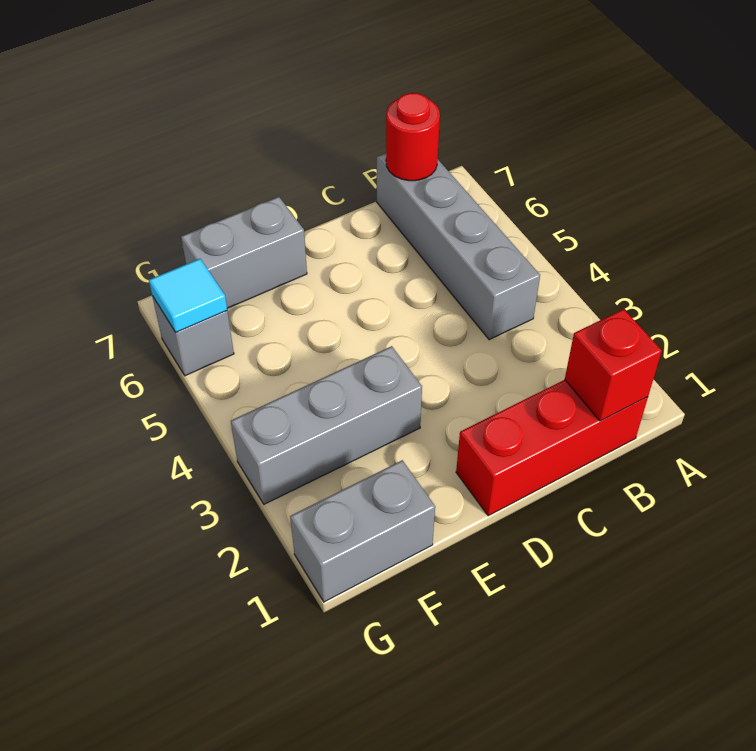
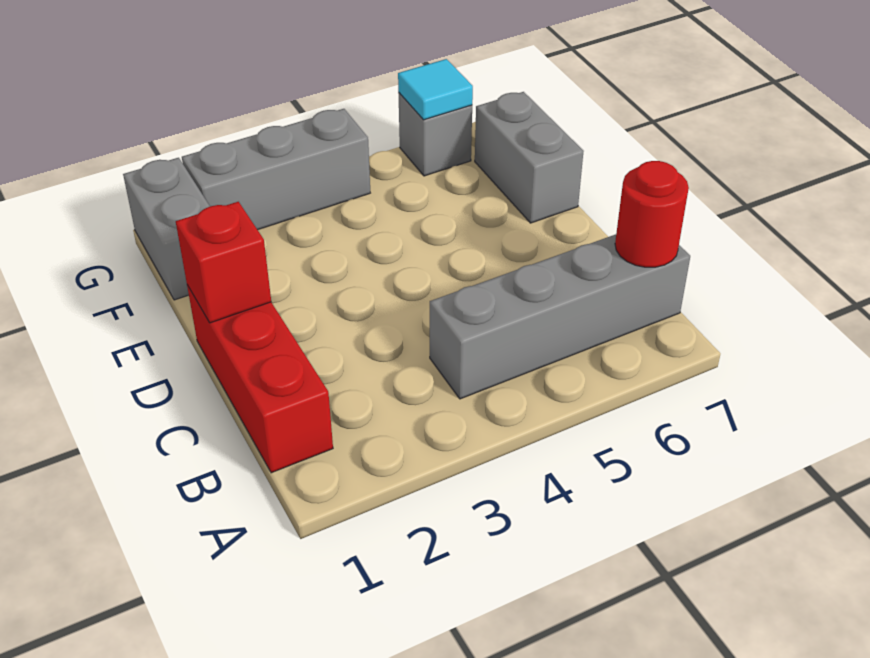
red brick B1 level 2 -> red brick D1 level 2
grey brick E3:G3 level 1 -> grey brick G2:G4 level 1

